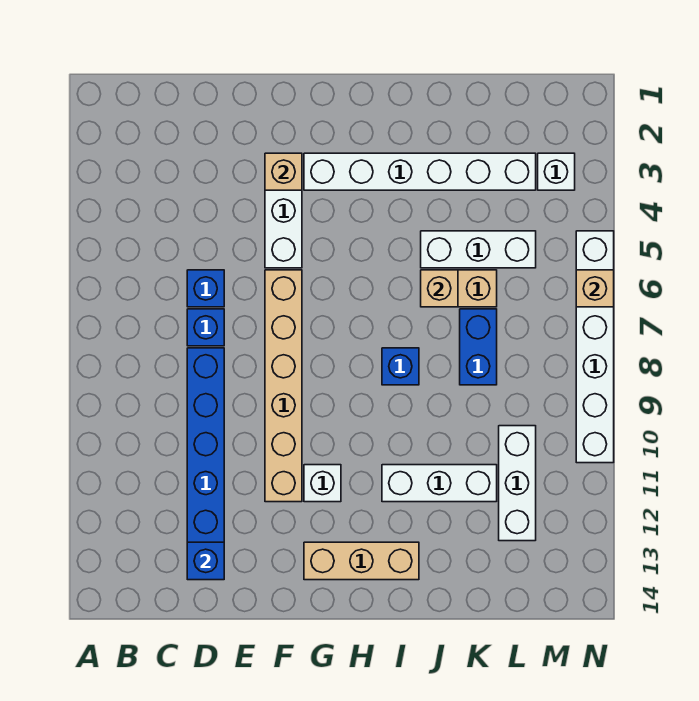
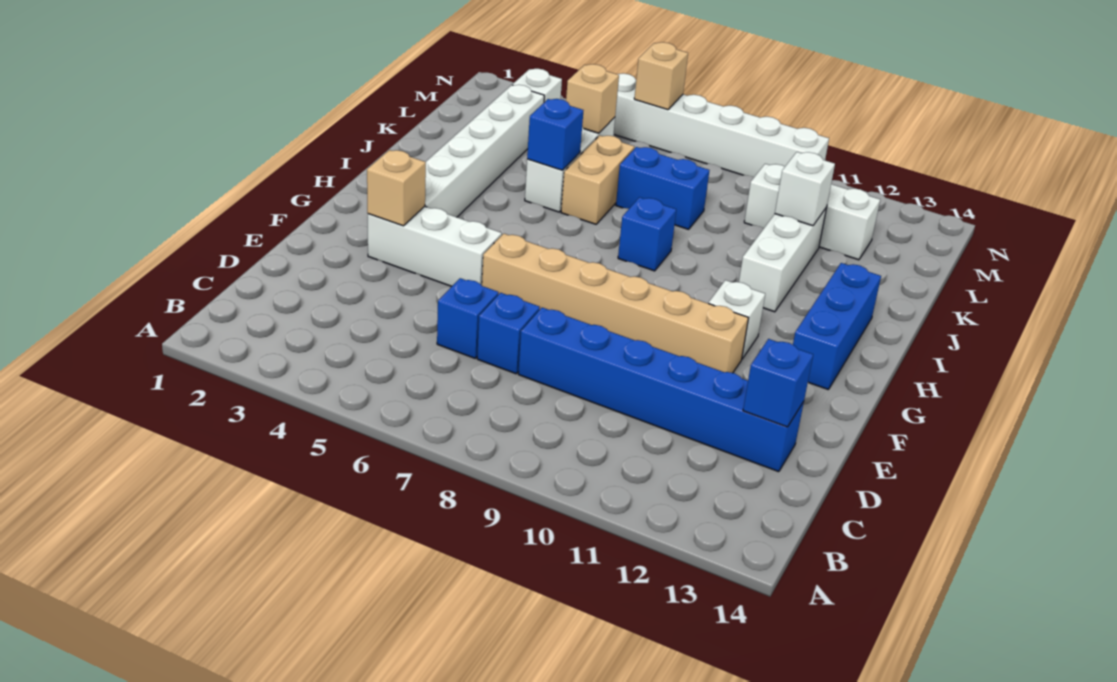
tan brick G13:I13 level 1 -> blue brick G13:I13 level 1
none -> blue brick J5 level 2
tan brick J6 level 2 -> tan brick L5 level 2
none -> white brick K11 level 2

